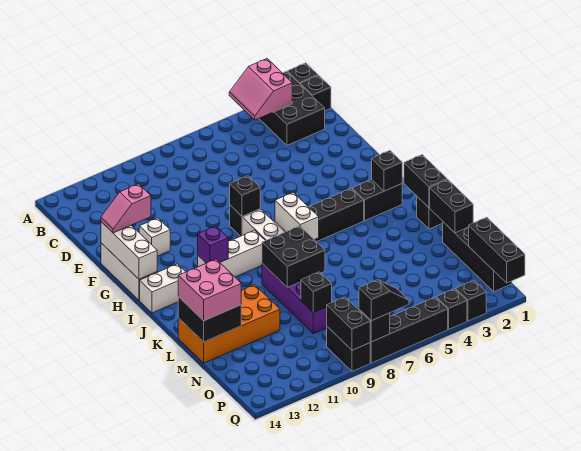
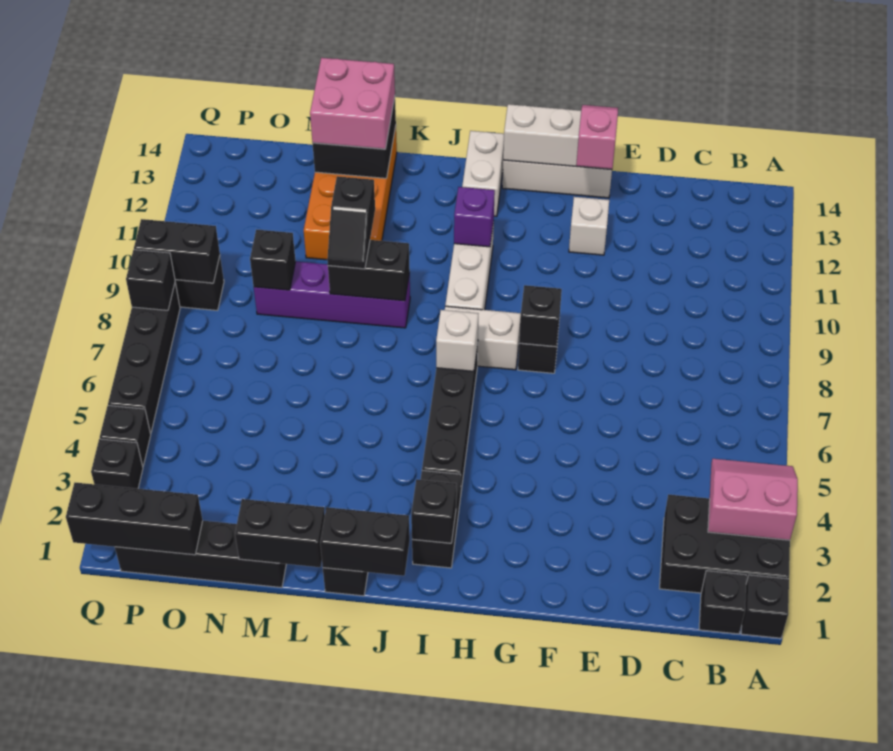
white brick I7:J7 level 2 -> white brick I7 level 2
black brick K8:L9 level 2 -> black brick K9:L9 level 2
black slope Q7:Q8 level 3 top 8 -> black slope L9:L10 level 3 top 10

